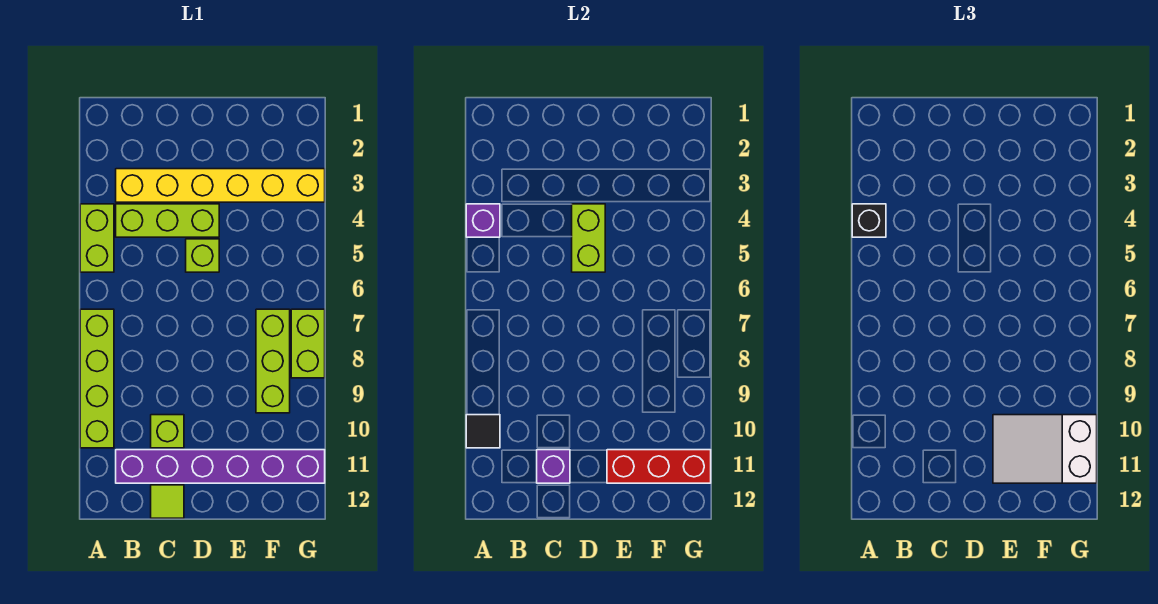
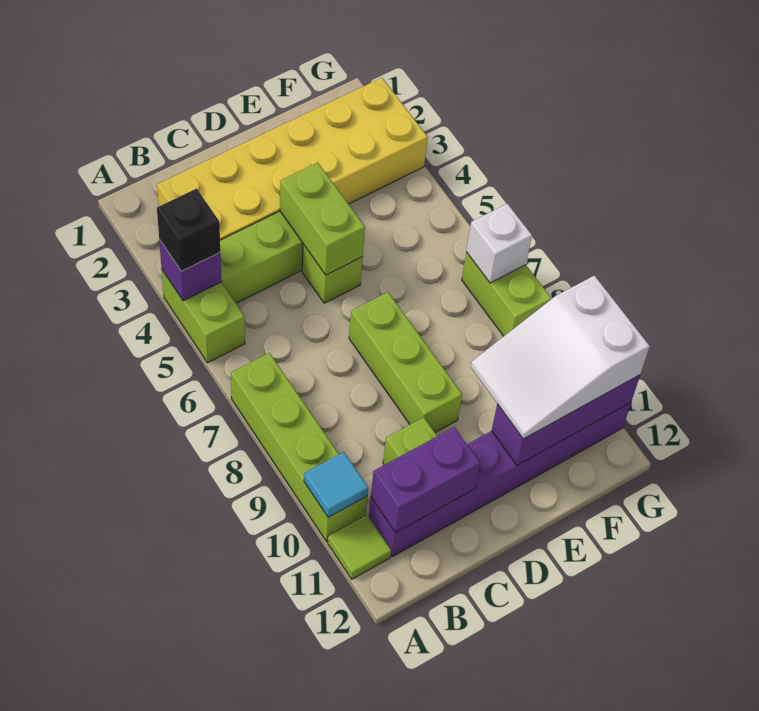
black tile A10 level 2 -> cyan tile A10 level 2
yellow brick B3:G3 level 1 -> yellow brick B2:G3 level 1
purple brick C11 level 2 -> purple brick B11:C11 level 2
lime tile C12 level 1 -> lime tile A11 level 1
red brick E11:G11 level 2 -> purple brick E11:G11 level 2
lime brick F7:F9 level 1 -> lime brick D7:D9 level 1
none -> white brick G7 level 2

